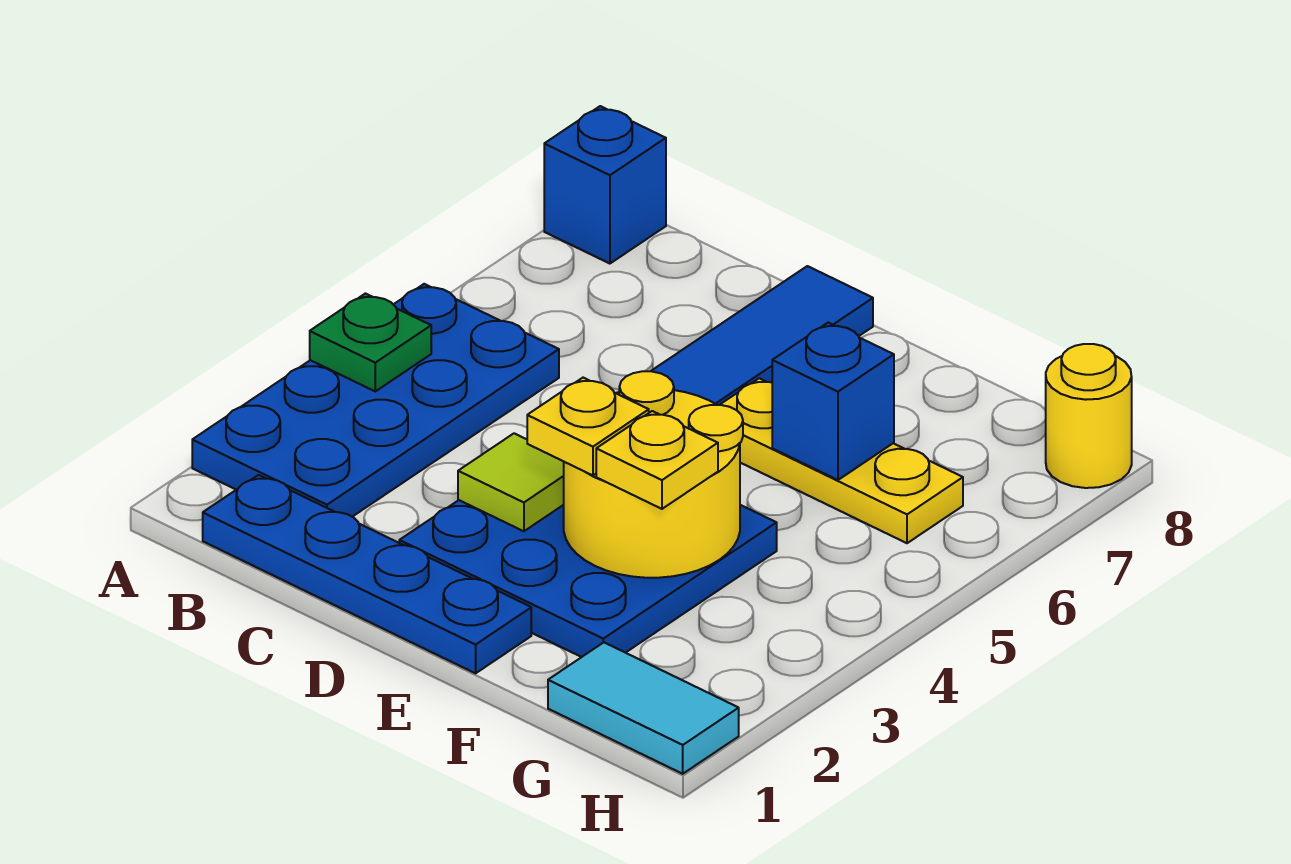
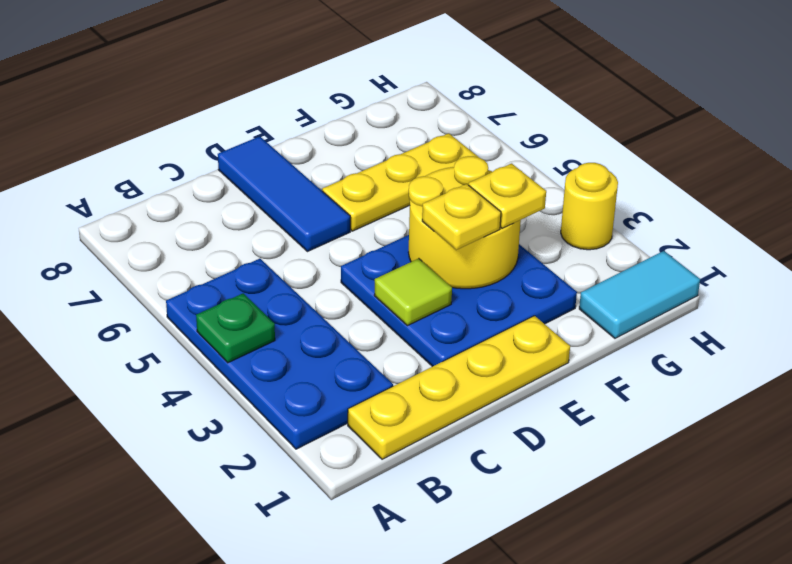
blue brick A8 level 1 -> none
blue plate B1:E1 level 1 -> yellow plate B1:E1 level 1
blue brick F6 level 2 -> none
yellow round brick H8 level 1 -> yellow round brick H3 level 1

